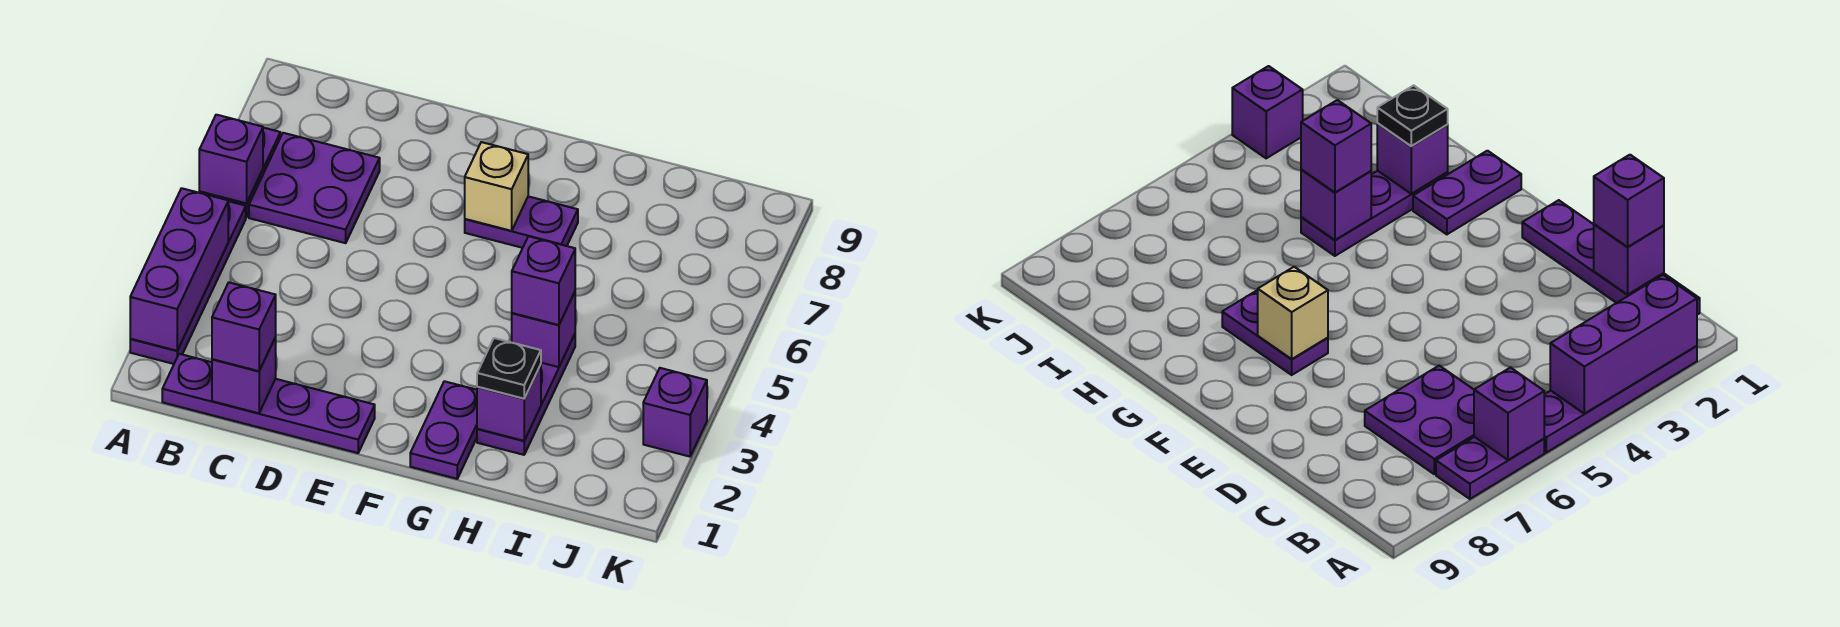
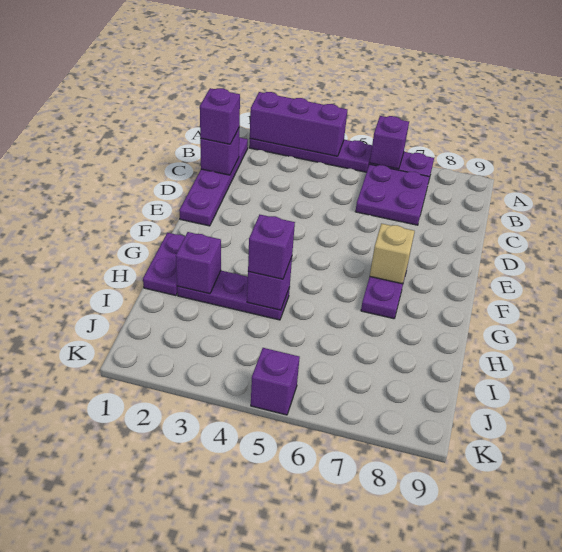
purple plate G1:G2 level 1 -> purple plate G1:H1 level 1
black plate H2 level 3 -> none
purple brick K3 level 1 -> purple brick K5 level 1

